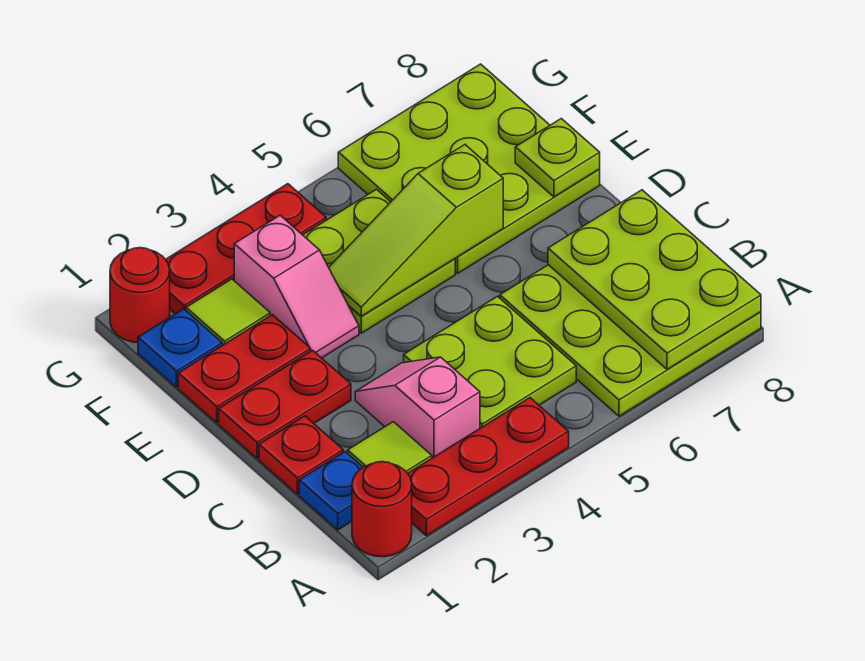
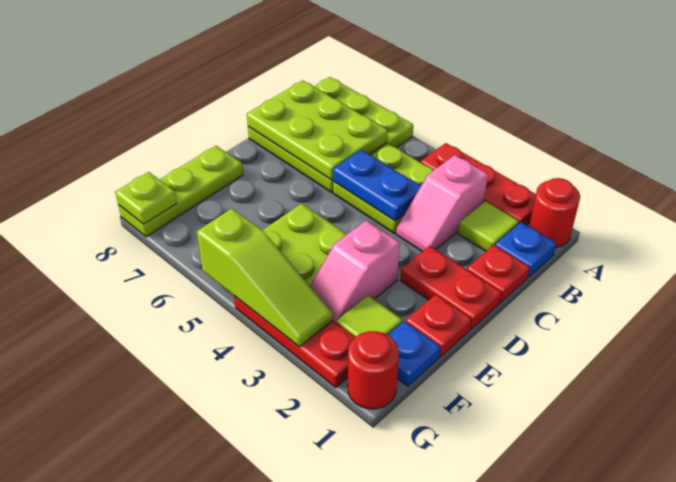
lime plate A7:C8 level 2 -> lime plate B6:C8 level 2
none -> blue plate C4:C5 level 2
red plate E1:E2 level 1 -> red plate E1 level 1
pink slope E3:F3 level 1 top F -> pink slope E3:F3 level 1 top E
lime slope E4:E6 level 2 top 6 -> lime slope G3:G5 level 2 top 5
lime plate E6:G8 level 1 -> lime plate E8:G8 level 1
lime plate E8 level 2 -> lime plate G8 level 2

